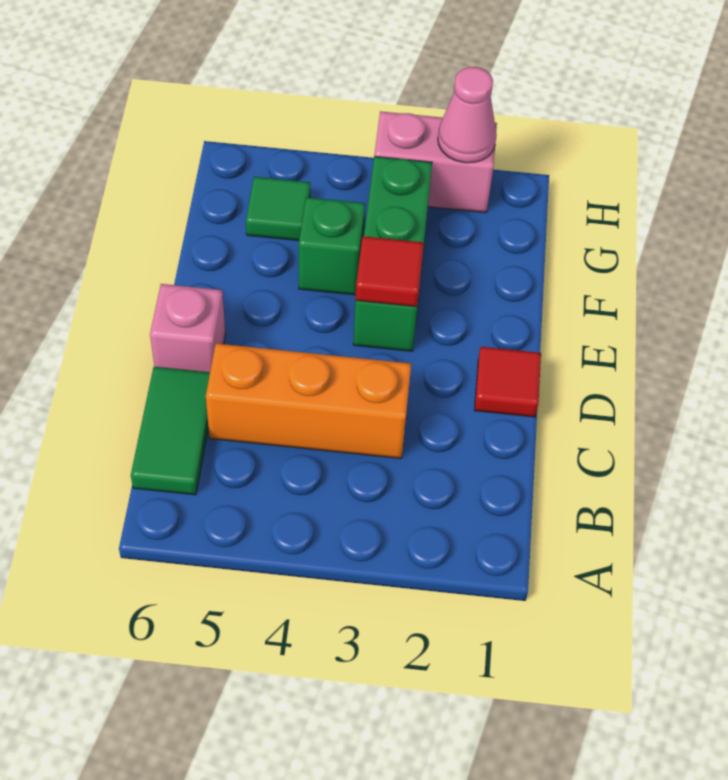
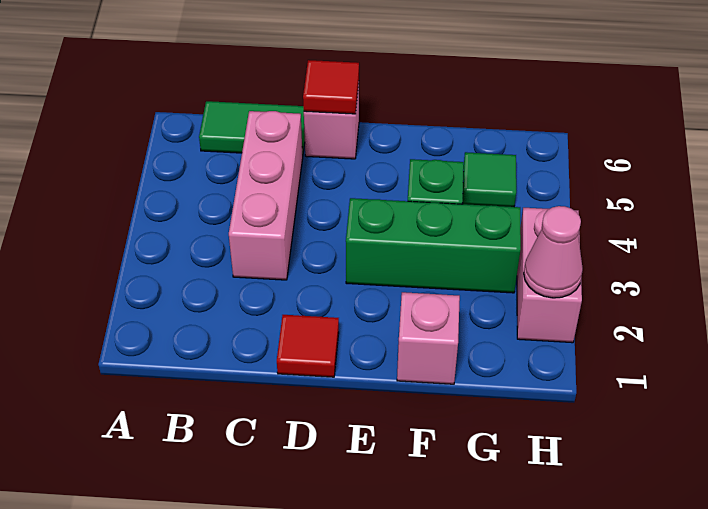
orange brick C3:C5 level 1 -> pink brick C3:C5 level 1
red tile E3 level 2 -> red tile D6 level 2
none -> pink brick F1 level 1

